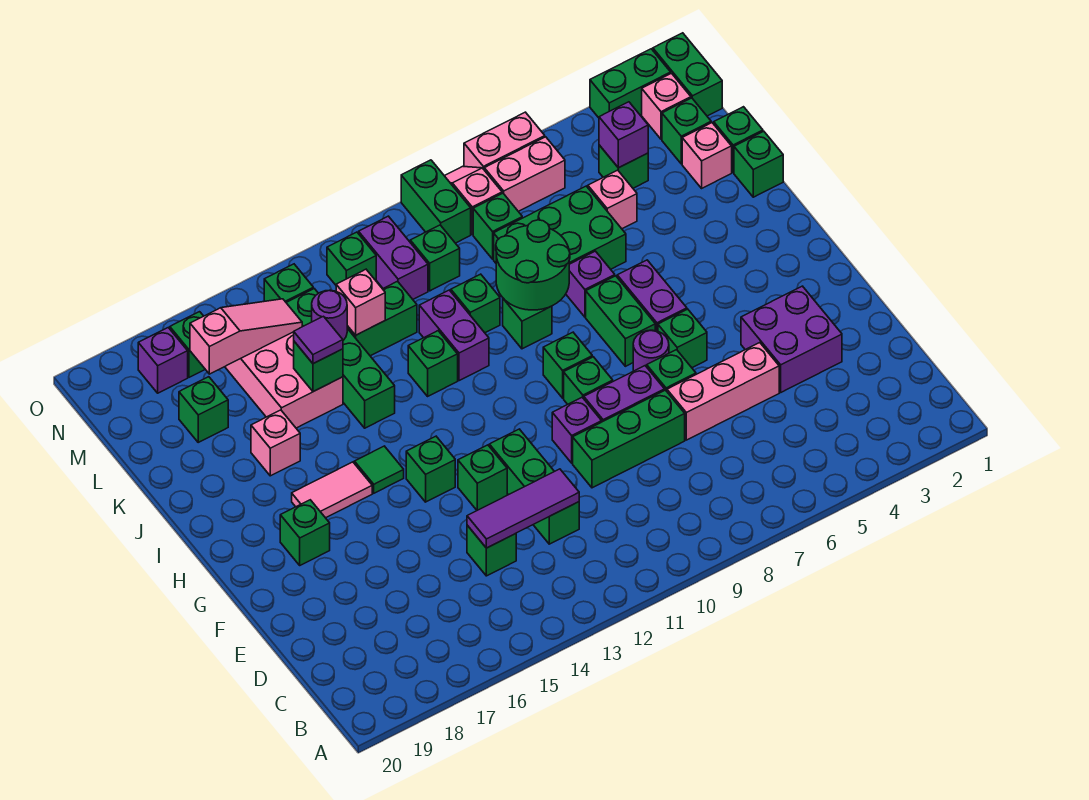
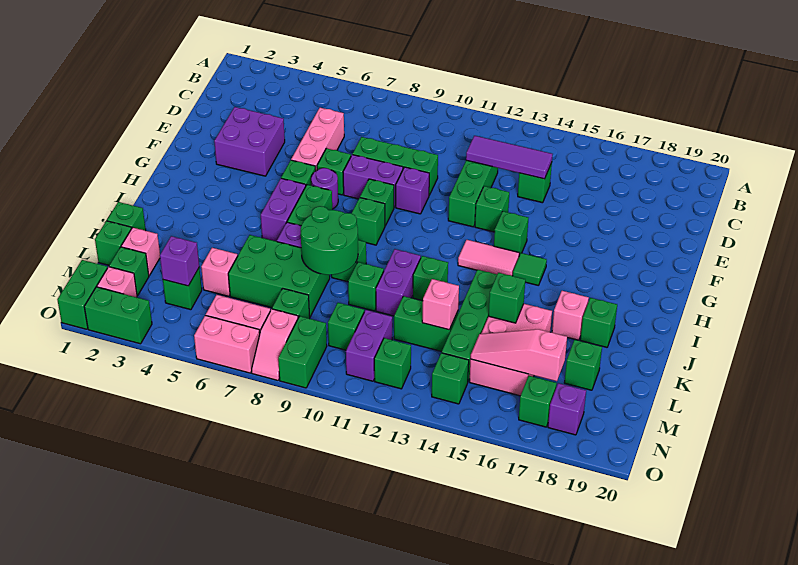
pink brick E5:E7 level 1 -> pink brick D6:F6 level 1
green brick G18 level 1 -> green brick J18 level 1
pink tile H16:H17 level 1 -> pink tile H13:H14 level 1
purple tile K15 level 3 -> none
purple round brick L14 level 2 -> none

